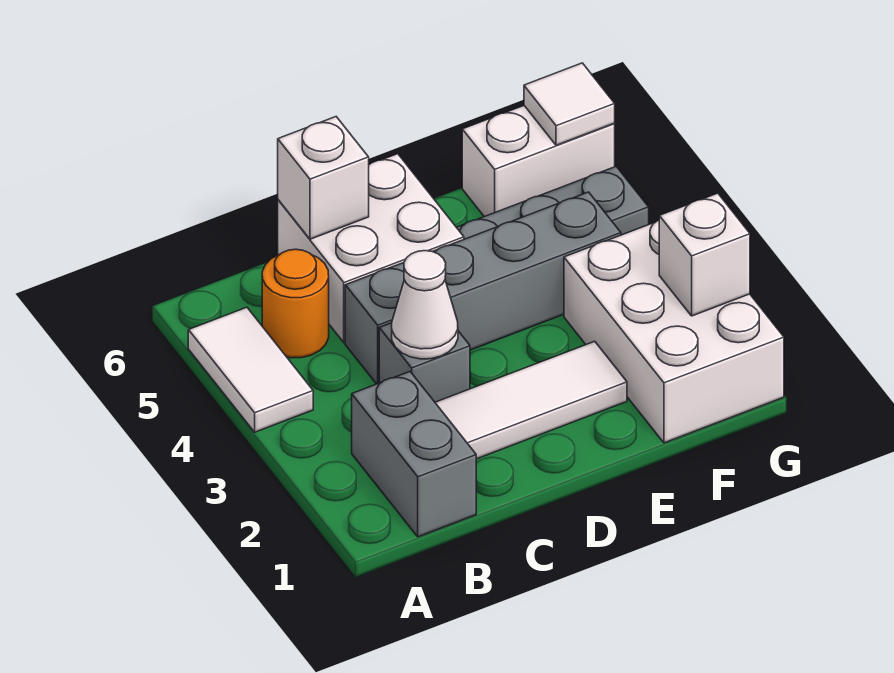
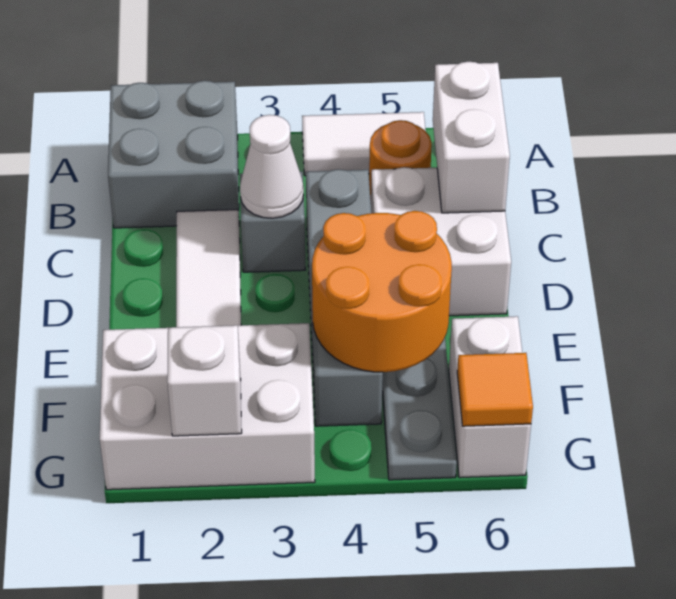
grey brick B1:B2 level 1 -> grey brick A1:B2 level 1
white brick C6 level 2 -> white brick B6:C6 level 2
none -> orange round brick E4:F5 level 2
white tile G6 level 2 -> orange tile G6 level 2

